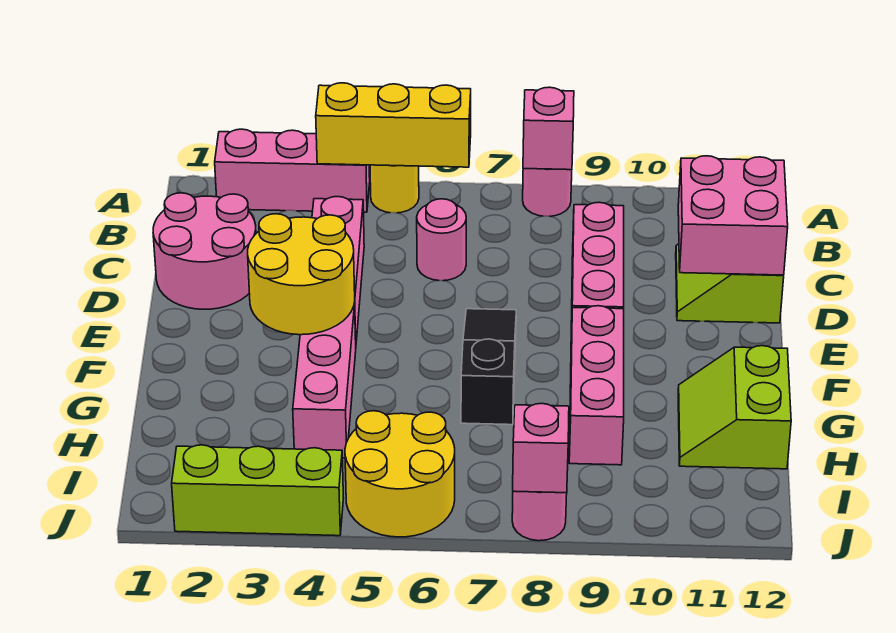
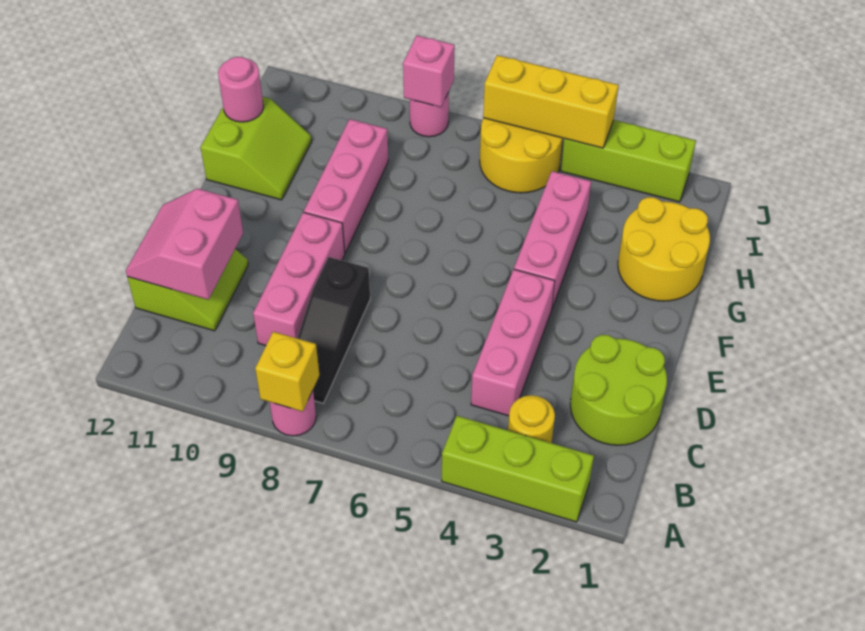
pink brick A2:A4 level 1 -> lime brick A2:A4 level 1
yellow brick A4:A6 level 2 -> yellow brick J4:J6 level 2
yellow round brick A5 level 1 -> yellow round brick B3 level 1
pink brick A8 level 2 -> yellow brick A8 level 2
pink round brick C1:D2 level 1 -> lime round brick C1:D2 level 1
pink round brick C6 level 1 -> pink round brick H12 level 2
pink brick C11:D12 level 2 -> pink slope C11:D12 level 2 top 11
yellow round brick E3:F4 level 2 -> yellow round brick G1:H2 level 1
black slope E7:G7 level 1 top G -> black slope B8:D8 level 1 top D

